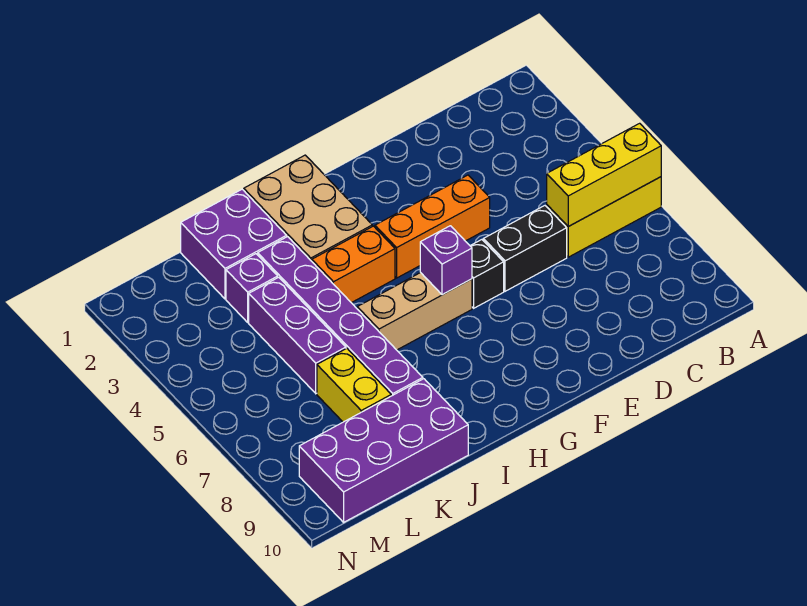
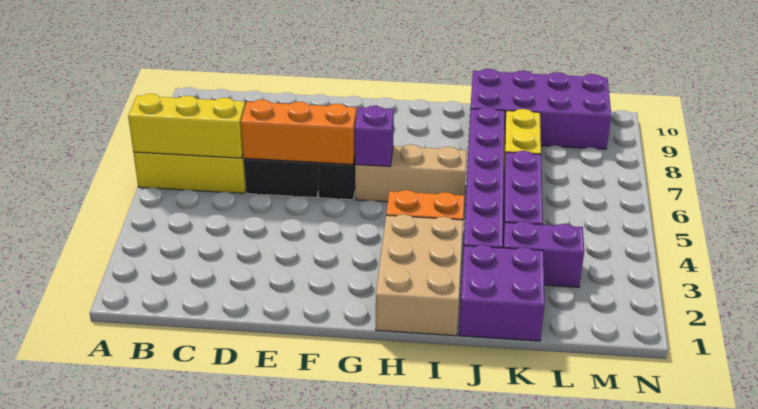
orange brick E4:G4 level 1 -> orange brick D6:F6 level 2
purple brick K3 level 1 -> purple brick K3:L3 level 1

